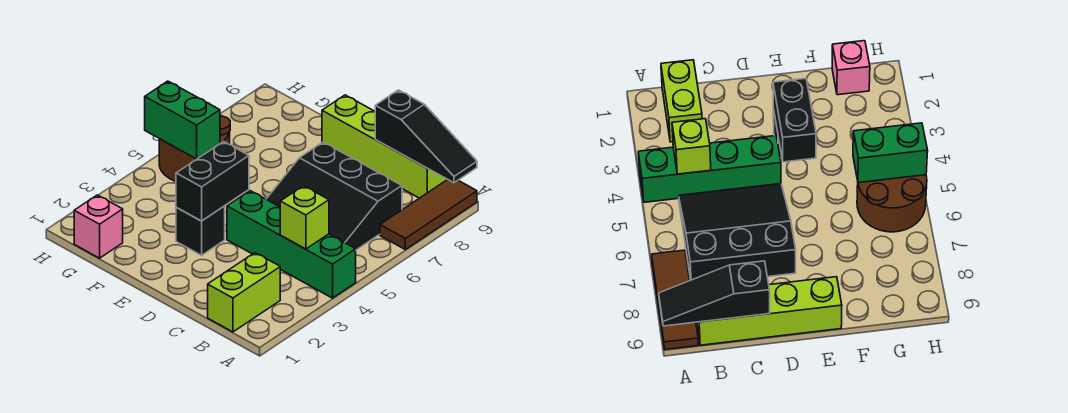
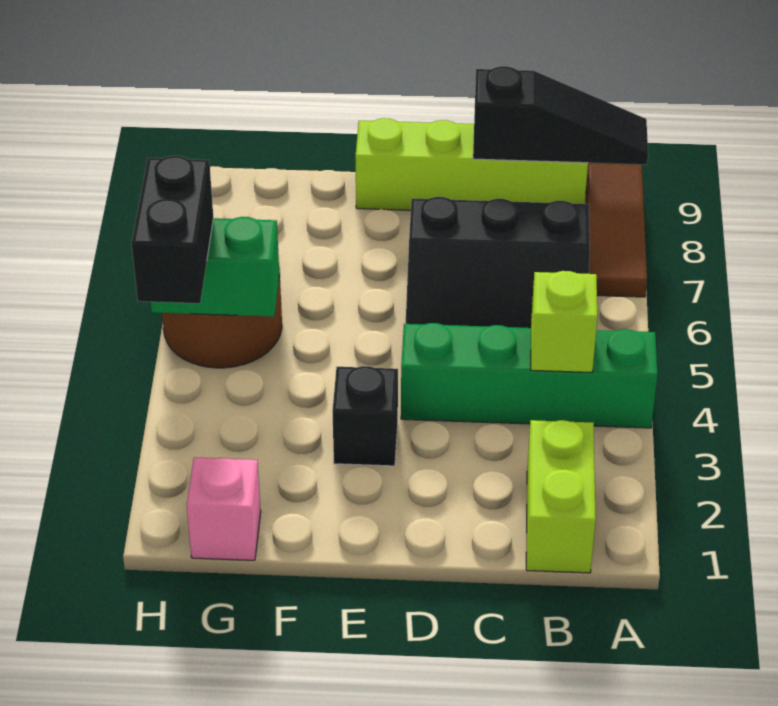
black brick E3:E4 level 2 -> black brick H4:H5 level 3

